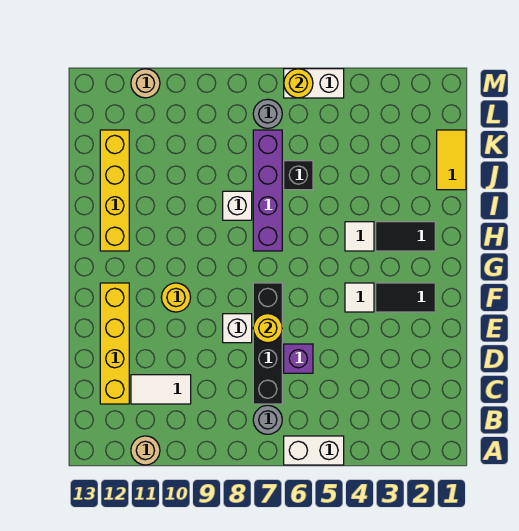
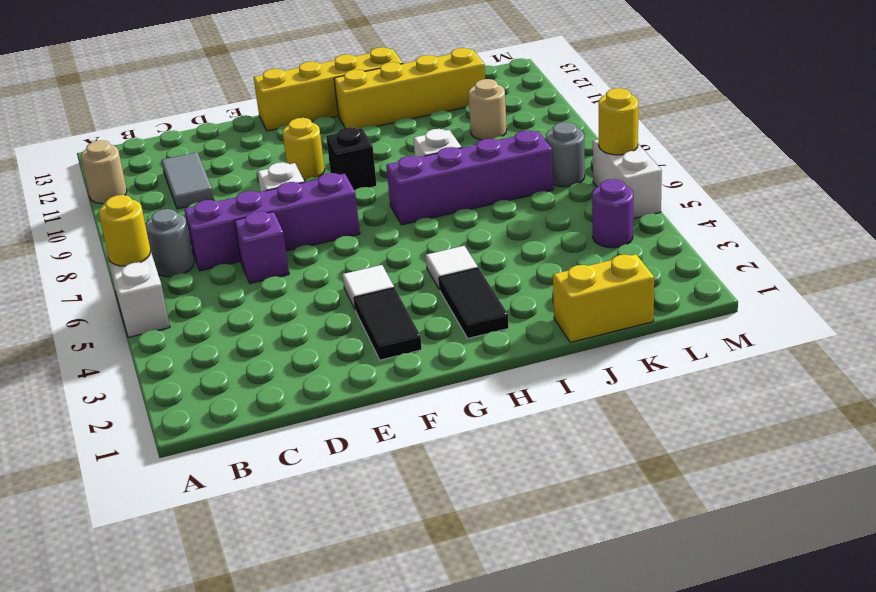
black brick C7:F7 level 1 -> purple brick C7:F7 level 1
white tile C10:C11 level 1 -> grey tile C10:C11 level 1
yellow brick C12:F12 level 1 -> yellow brick F13:I13 level 1
yellow round brick E7 level 2 -> yellow round brick A6 level 2
yellow tile J1:K1 level 1 -> yellow brick J1:K1 level 1
black brick J6 level 1 -> black brick G9 level 1
none -> purple round brick L4 level 1
tan round brick M11 level 1 -> tan round brick K10 level 1

